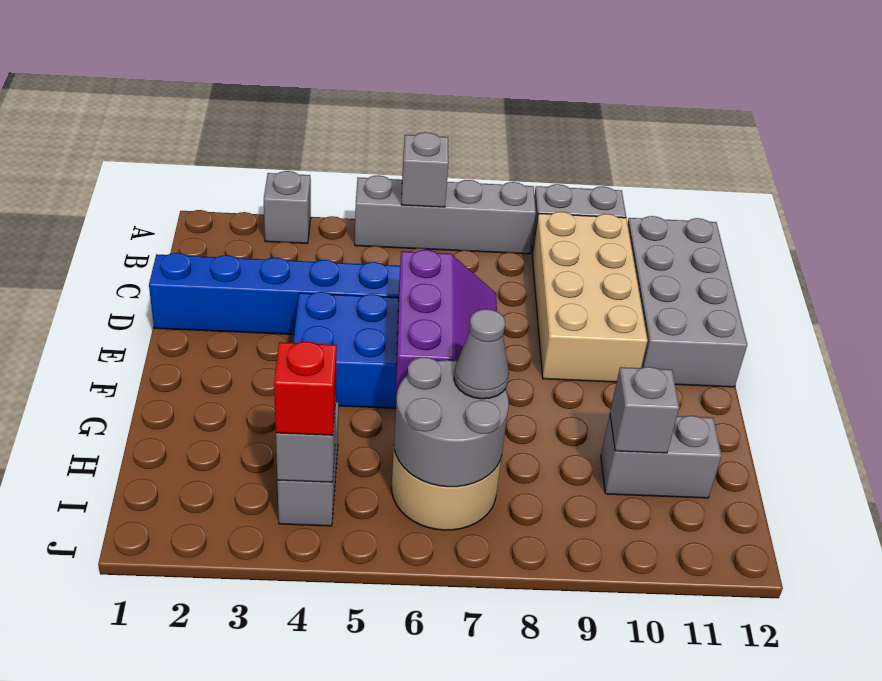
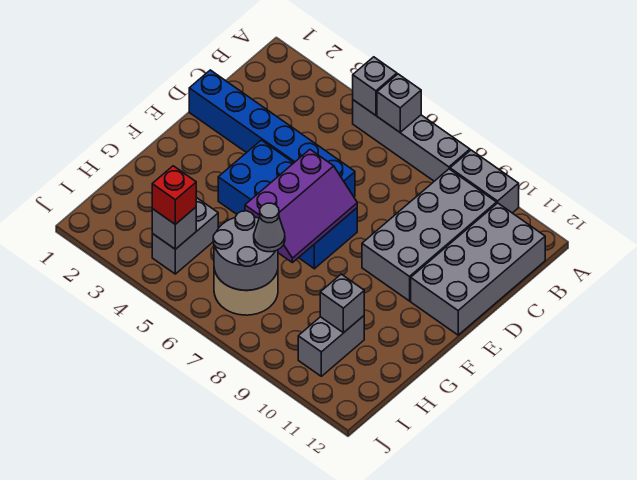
grey brick A3 level 1 -> grey brick A5 level 2
tan brick B9:E10 level 1 -> grey brick B9:E10 level 1
grey brick H10:H11 level 1 -> grey brick H10:I10 level 1

